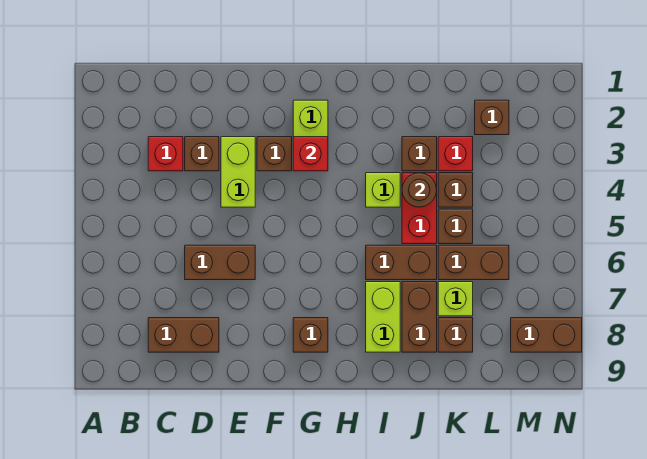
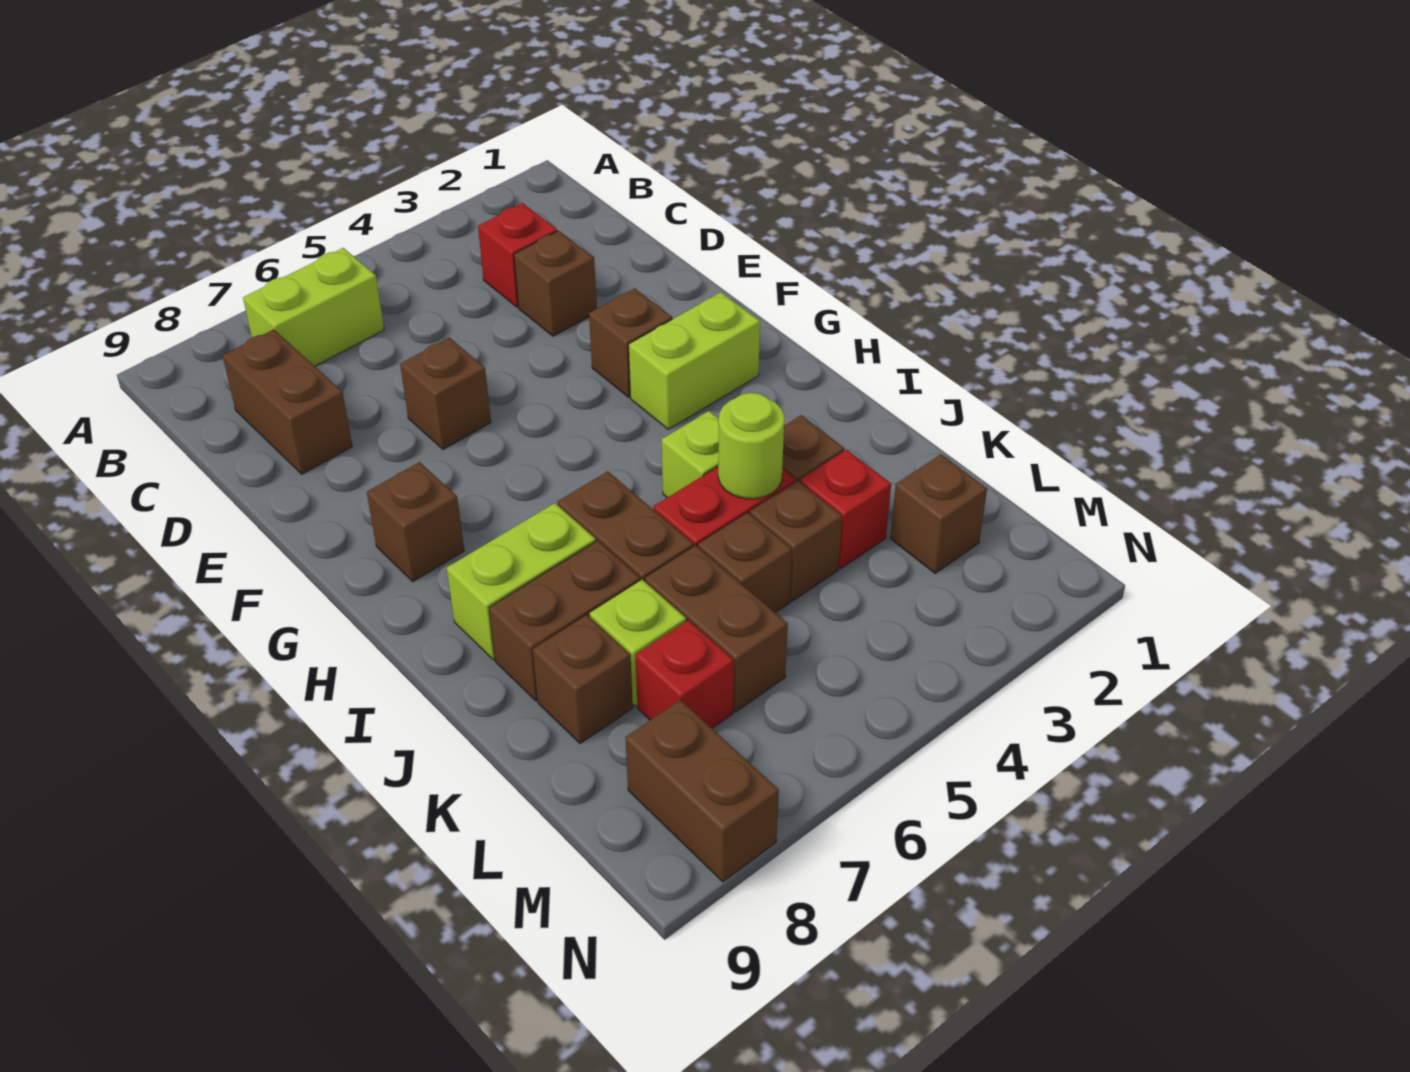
brown brick D6:E6 level 1 -> brown brick E6 level 1
lime brick E3:E4 level 1 -> lime brick B6:B7 level 1
red brick G3 level 2 -> red brick L7 level 1
brown round brick J4 level 2 -> lime round brick J4 level 2

